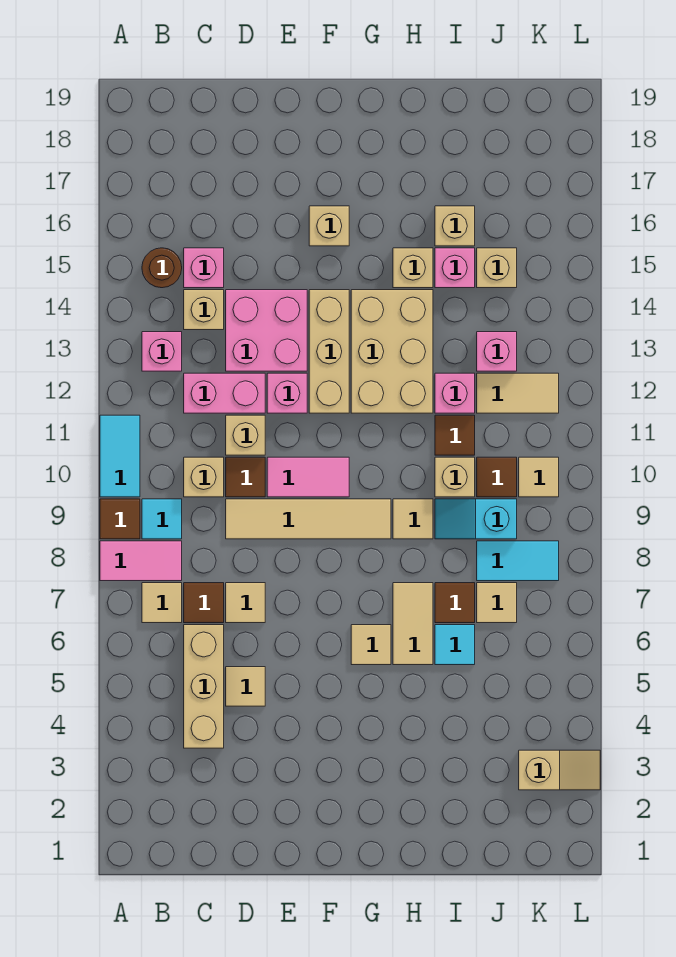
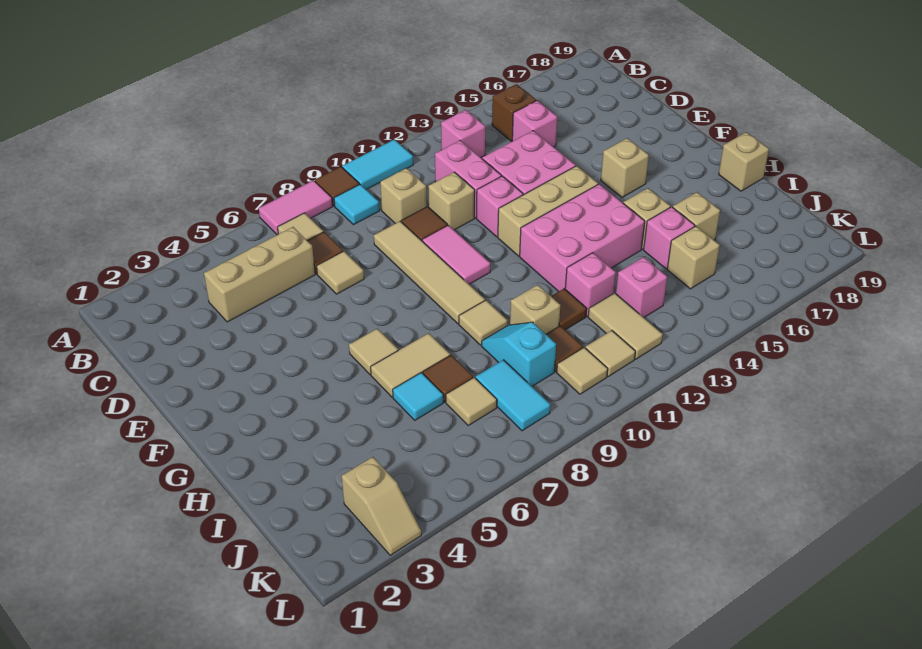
pink tile A8:B8 level 1 -> pink tile A7:A8 level 1
brown round brick B15 level 1 -> brown brick B15 level 1
tan brick C14 level 1 -> tan brick H19 level 1
tan tile D5 level 1 -> tan tile K11 level 1
tan brick G12:H14 level 1 -> pink brick G12:H14 level 1

